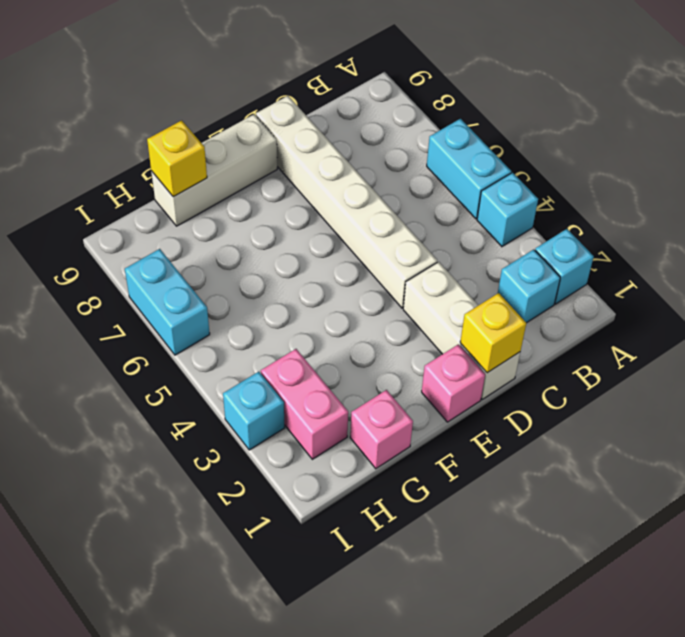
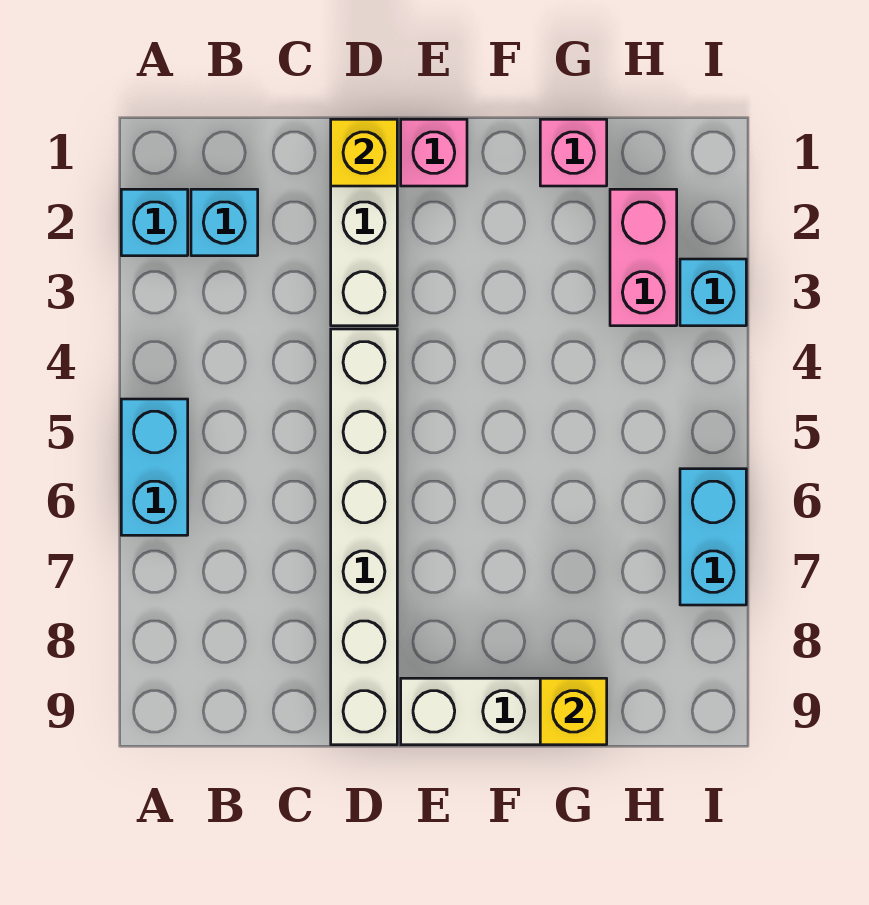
cyan brick A4 level 1 -> none

